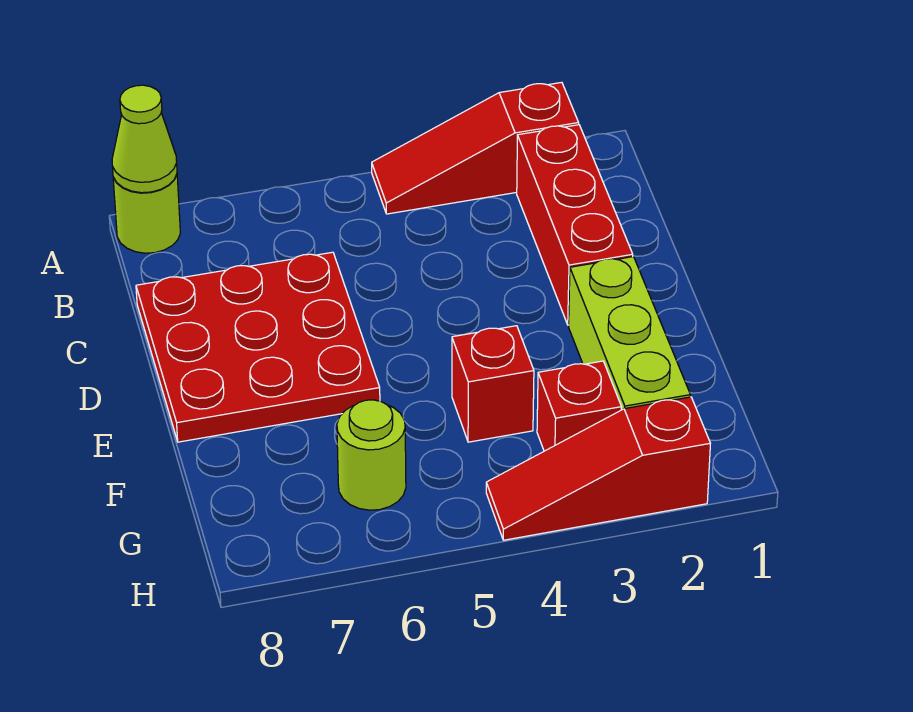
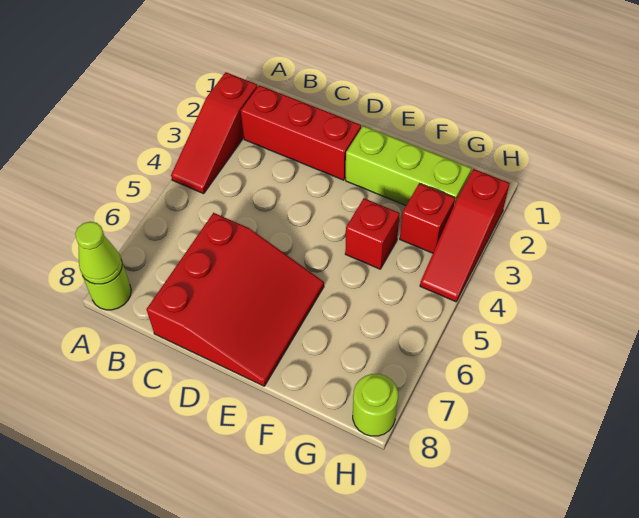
red plate C6:E8 level 1 -> red slope C6:E8 level 1 top C
lime round brick G6 level 1 -> lime round brick H8 level 1

